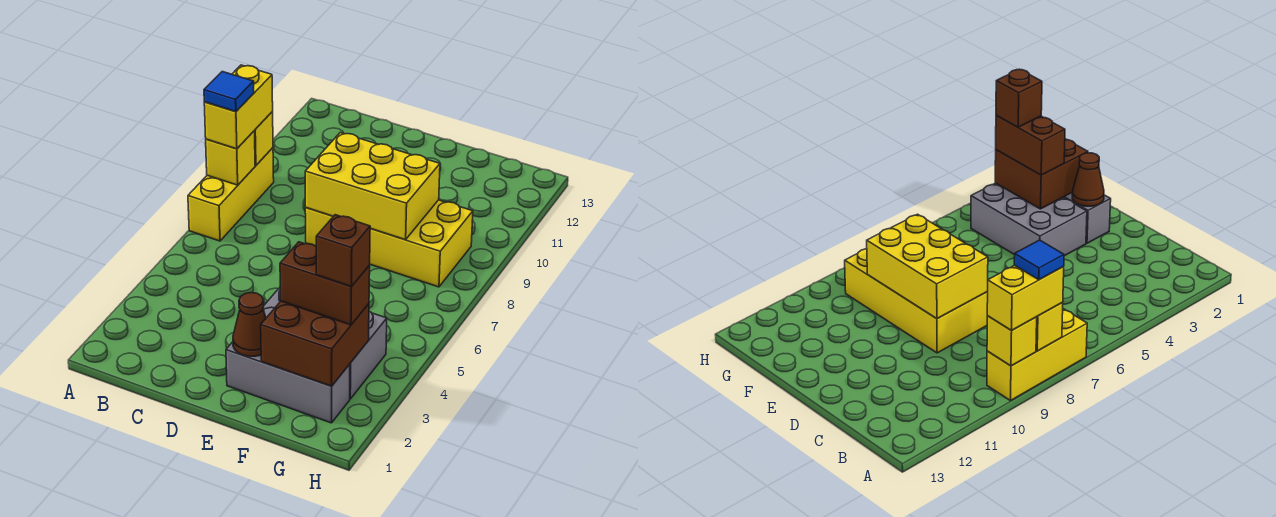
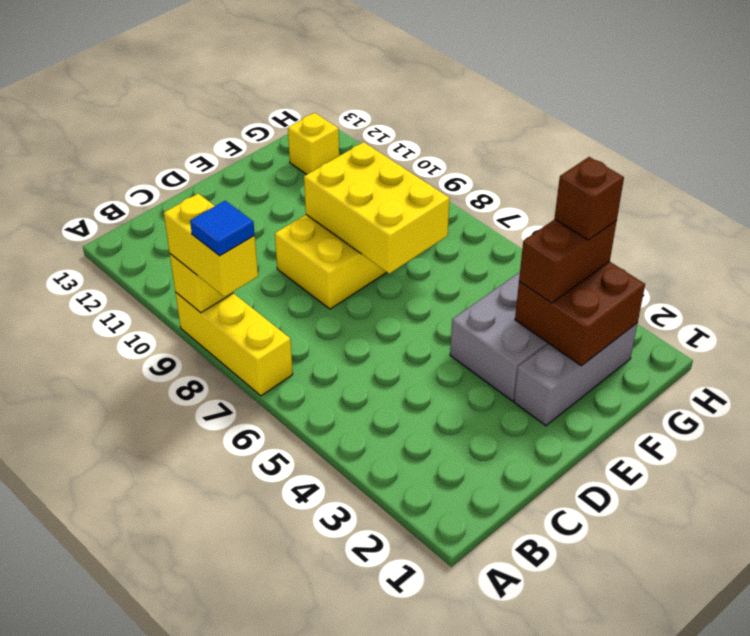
yellow brick A8 level 2 -> yellow brick G12 level 1
yellow brick D8:F9 level 2 -> yellow brick E7:F9 level 2
brown cone E2 level 2 -> none

